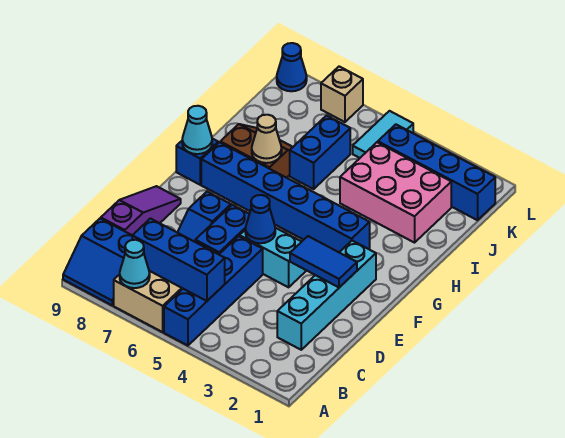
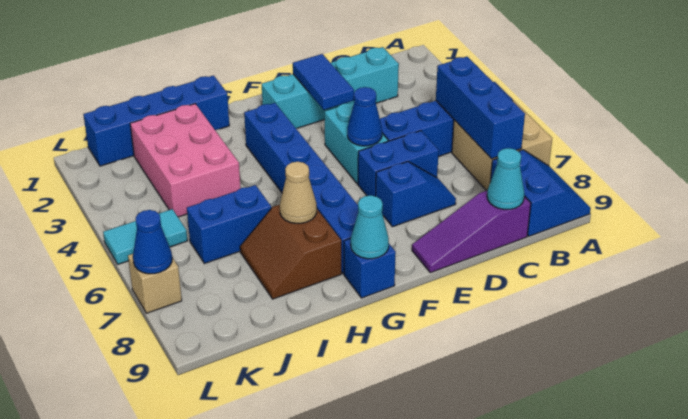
cyan cone A7 level 2 -> cyan cone C9 level 2
blue brick K1:K4 level 1 -> blue brick H1:K1 level 1
blue cone L9 level 1 -> blue cone L7 level 2

